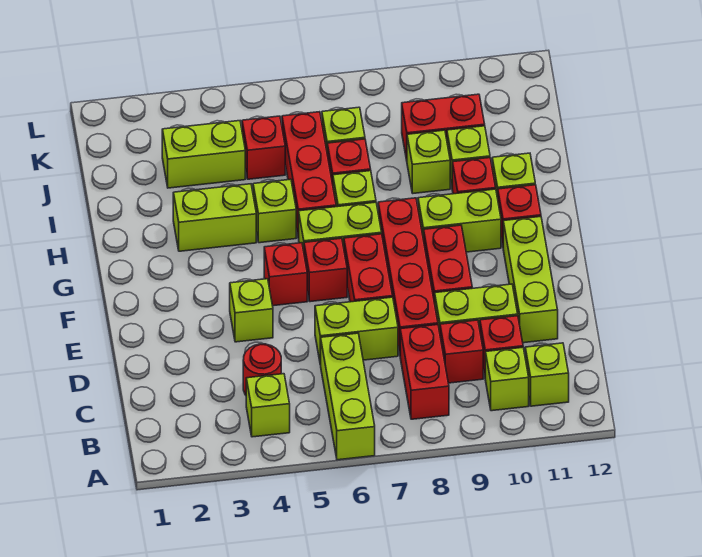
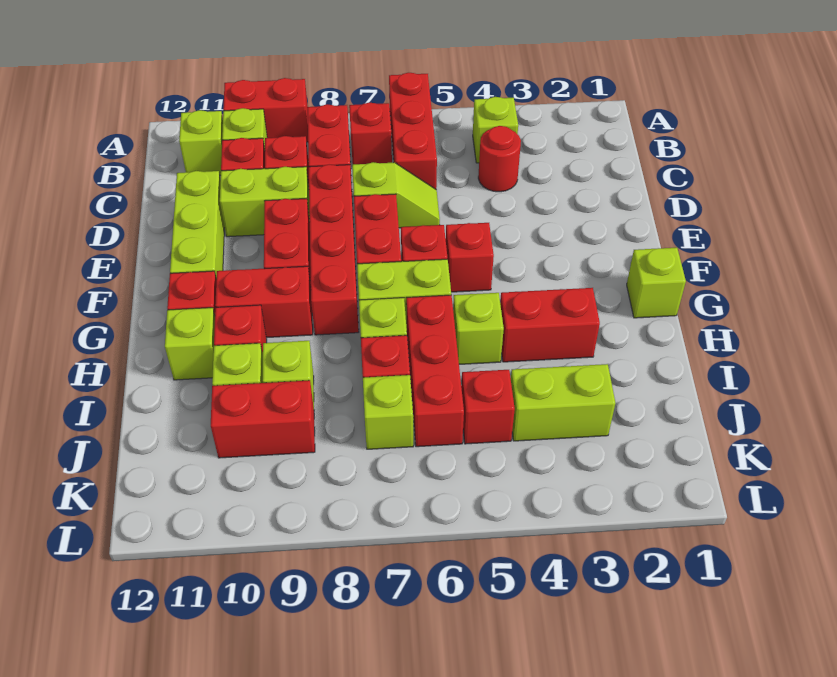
lime brick A6:C6 level 1 -> red brick A6:C6 level 1
none -> red brick A9:A10 level 1
none -> red brick B7 level 1
lime brick D6:D7 level 1 -> lime slope D6:D7 level 1 top 7
lime brick E4 level 1 -> lime brick G1 level 1
lime brick G9:G10 level 1 -> red brick G9:G10 level 1
lime brick H3:H4 level 1 -> red brick H3:H4 level 1

